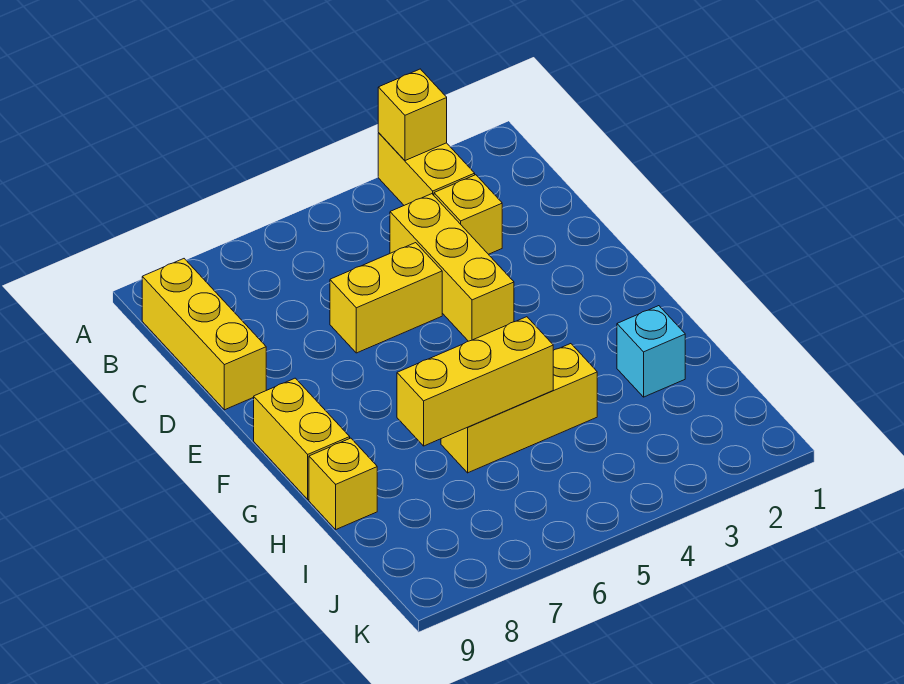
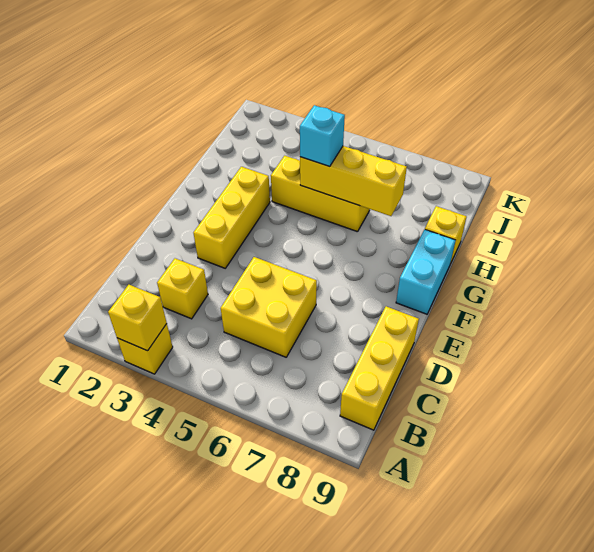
yellow brick A3:B3 level 1 -> yellow brick A3 level 1
yellow brick C4:E4 level 1 -> yellow brick E3:G3 level 1
yellow brick D5:D6 level 1 -> yellow brick C5:D6 level 1
yellow brick F9:G9 level 1 -> cyan brick F9:G9 level 1
cyan brick H2 level 1 -> cyan brick H5 level 3

